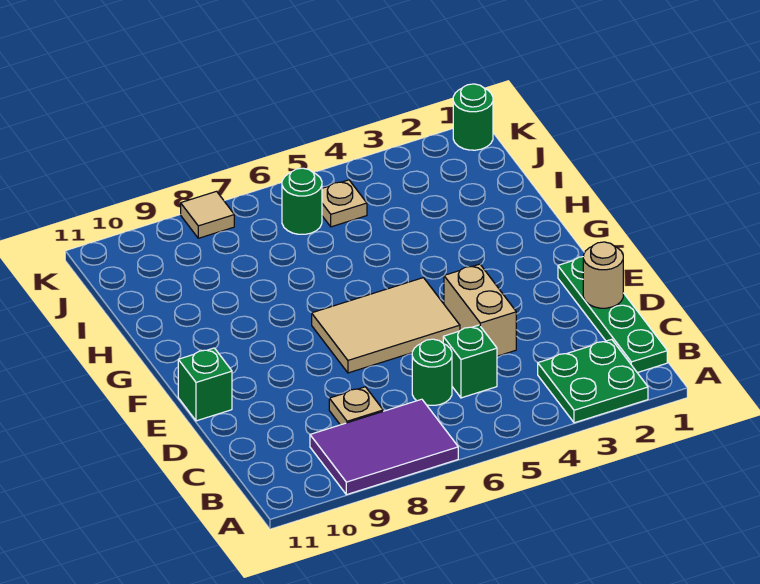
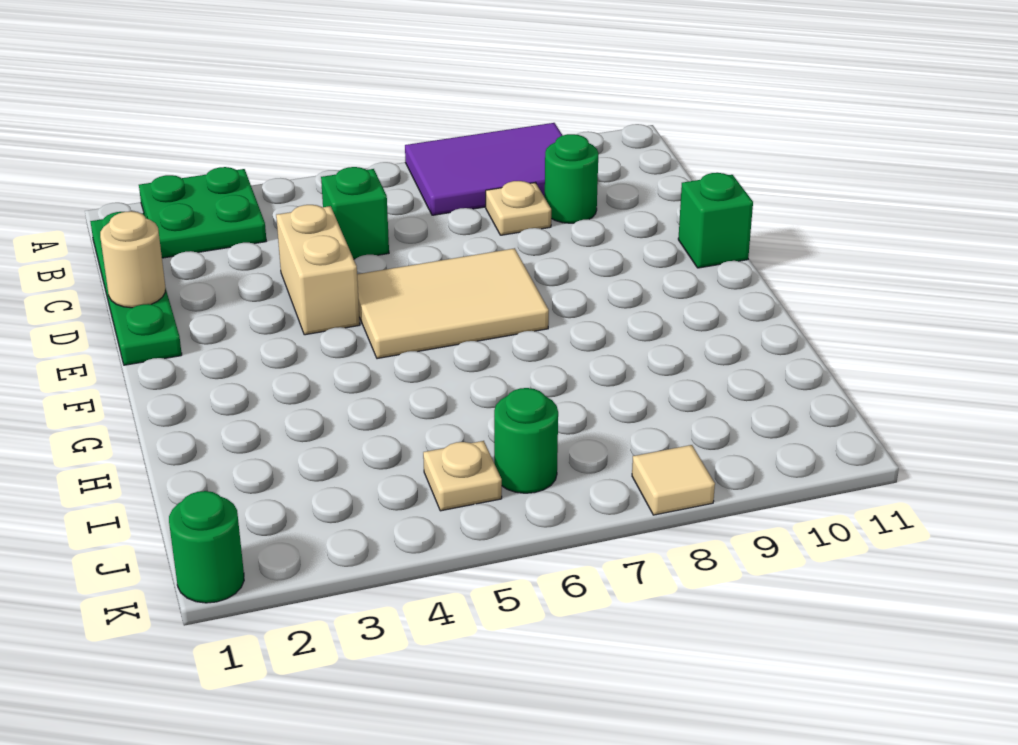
green round brick C6 level 1 -> green round brick C9 level 1

